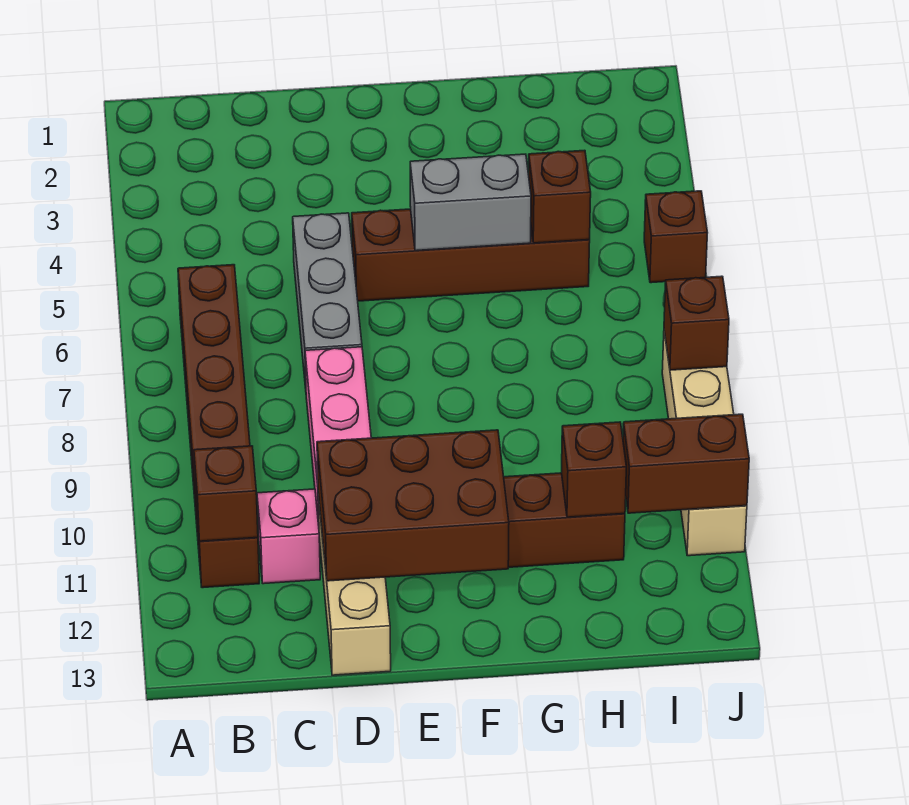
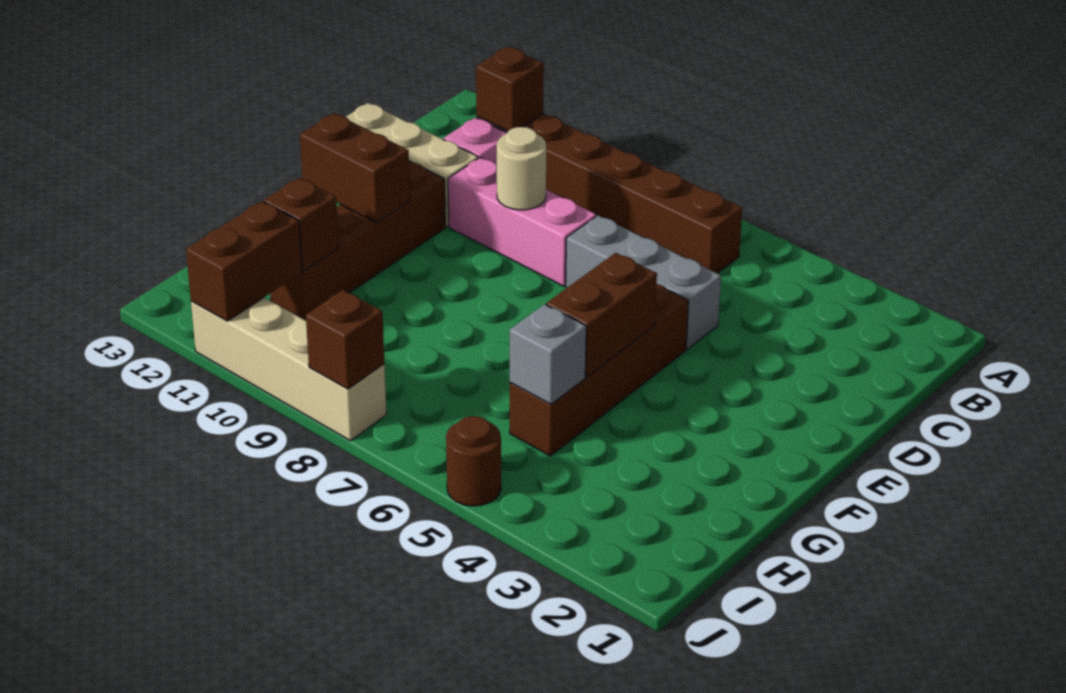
none -> tan round brick D9 level 2
brown brick D11:F12 level 2 -> brown brick F11:F12 level 2
grey brick F5:G5 level 2 -> brown brick F5:G5 level 2
brown brick H5 level 2 -> grey brick H5 level 2
brown brick J5 level 1 -> brown round brick J5 level 1

